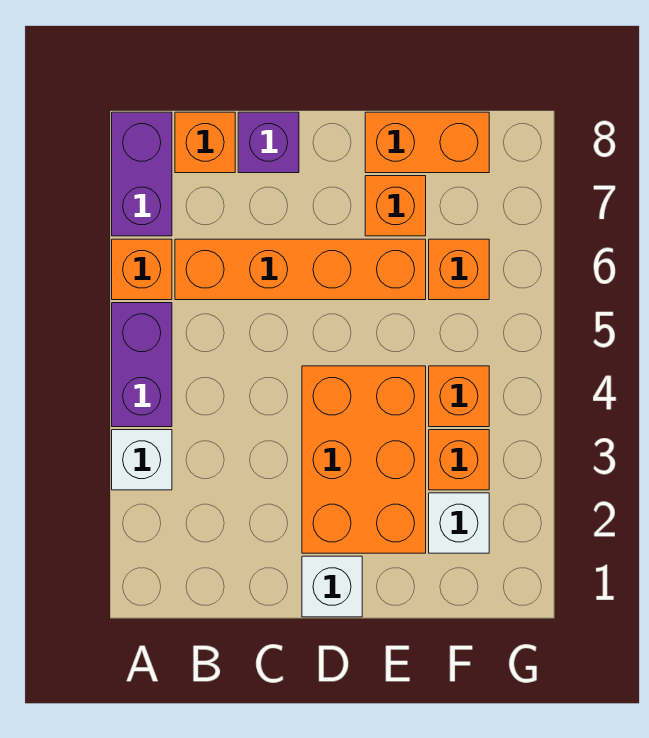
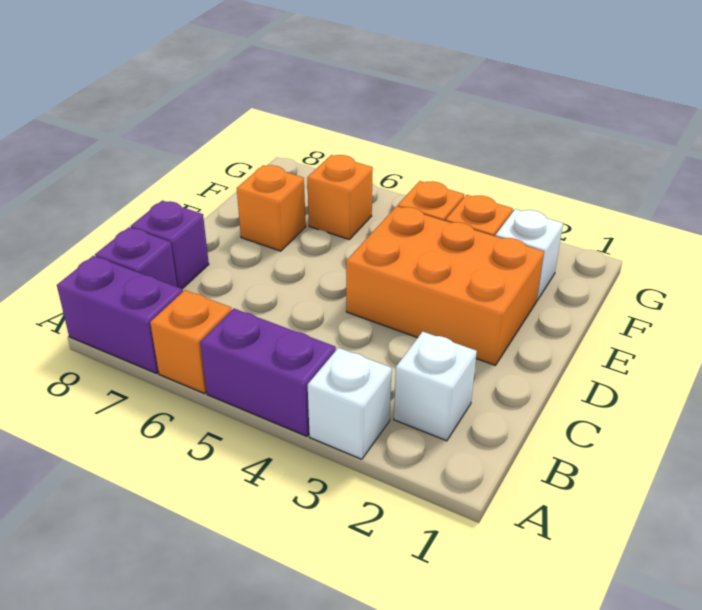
orange brick B6:E6 level 1 -> none
orange brick B8 level 1 -> purple brick B8 level 1
white brick D1 level 1 -> white brick B2 level 1
orange brick E8:F8 level 1 -> none

